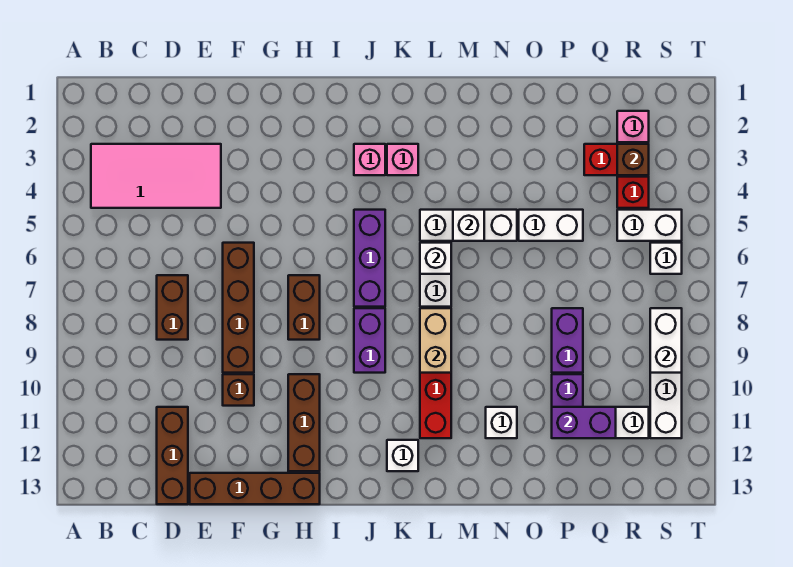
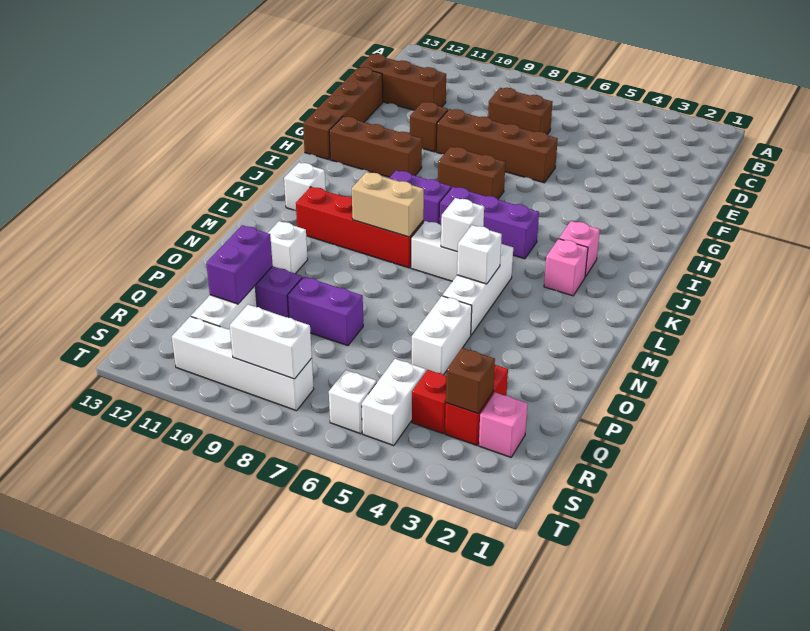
pink tile B3:E4 level 1 -> none

